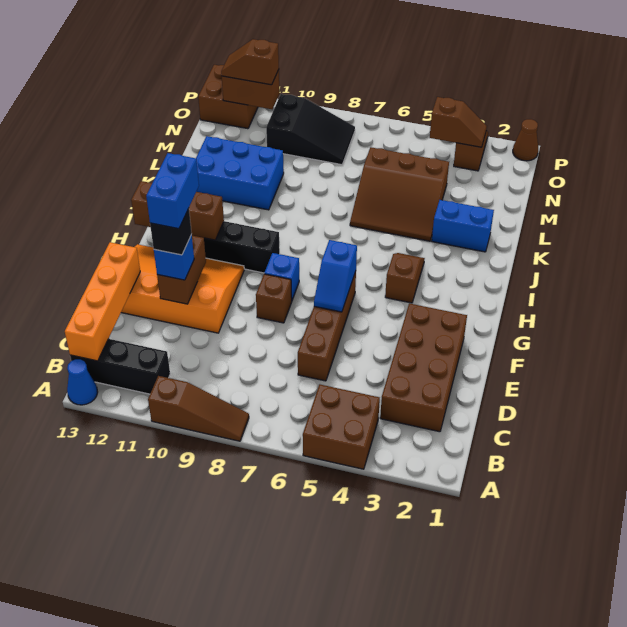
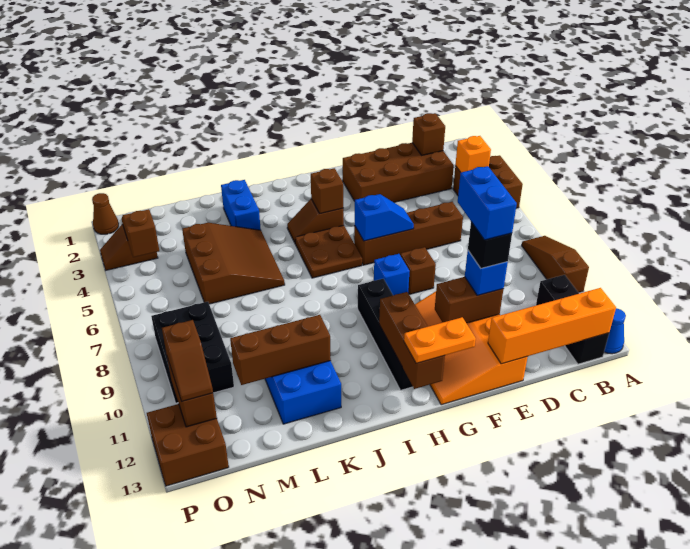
none -> orange brick B4 level 2
none -> brown brick C2 level 2
blue brick E11:F11 level 5 -> blue brick E10:E11 level 5
none -> orange plate G13:H13 level 3
none -> brown brick H4 level 2
none -> brown plate H5:I6 level 1
none -> brown brick K11:M11 level 2
black slope N8:O10 level 1 top 10 -> black brick N8:O10 level 1

